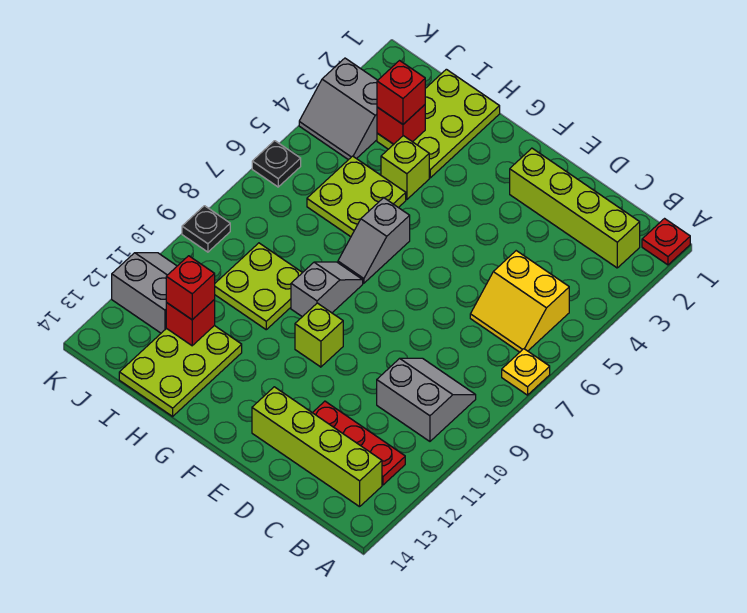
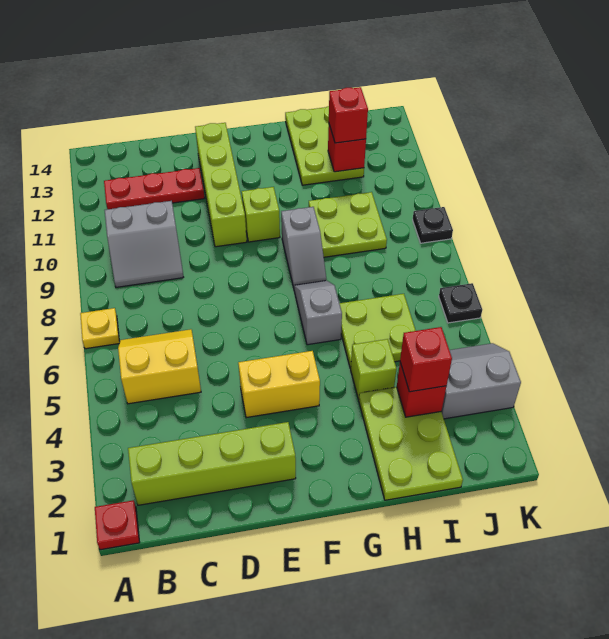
lime brick B13:E13 level 1 -> lime brick E10:E13 level 1
none -> yellow brick E4:F4 level 1
grey slope J11:K12 level 1 top 12 -> none

